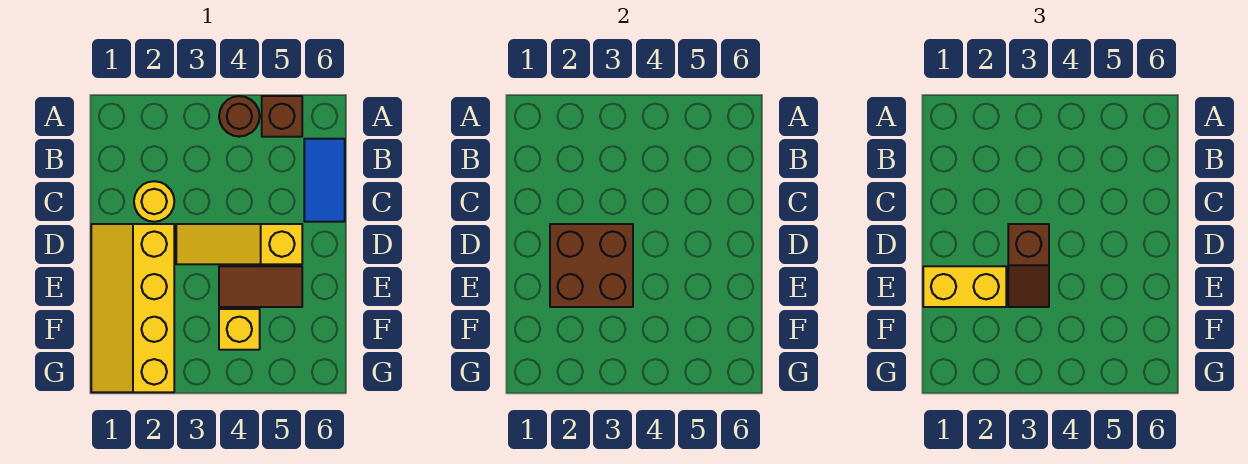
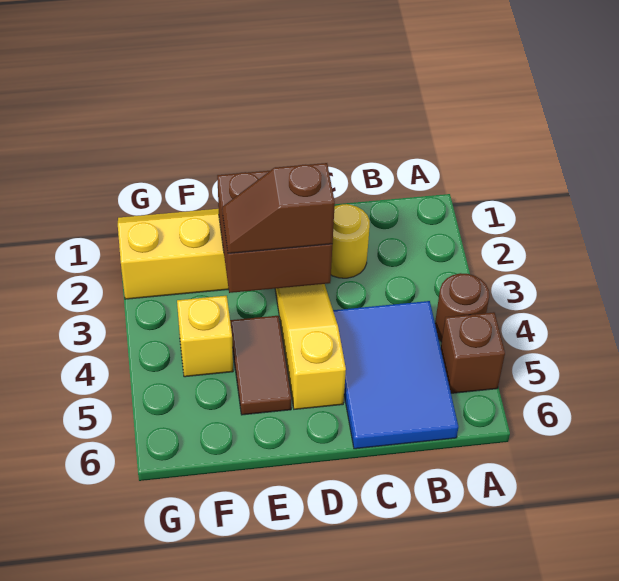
blue tile B6:C6 level 1 -> blue tile B4:C6 level 1
yellow brick E1:E2 level 3 -> none

